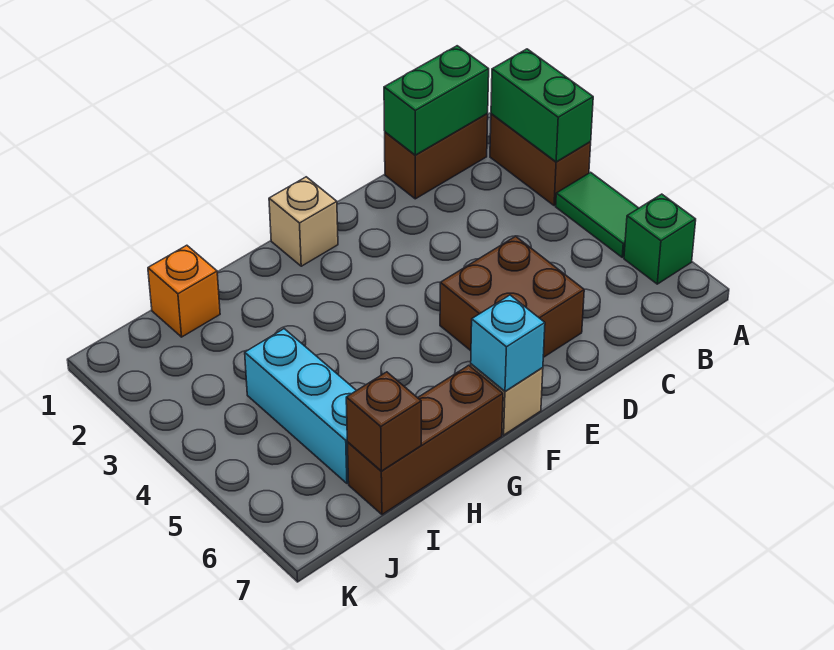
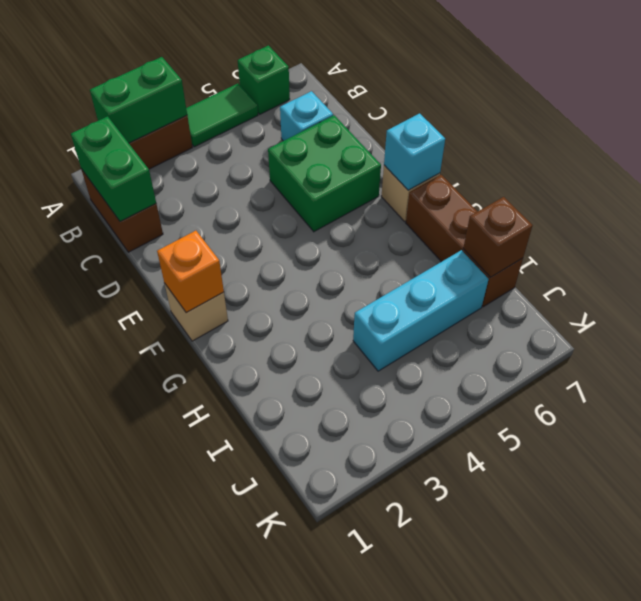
none -> cyan brick C6 level 1
brown brick D5:E6 level 1 -> green brick D5:E6 level 1
orange brick I1 level 1 -> orange brick F1 level 2

